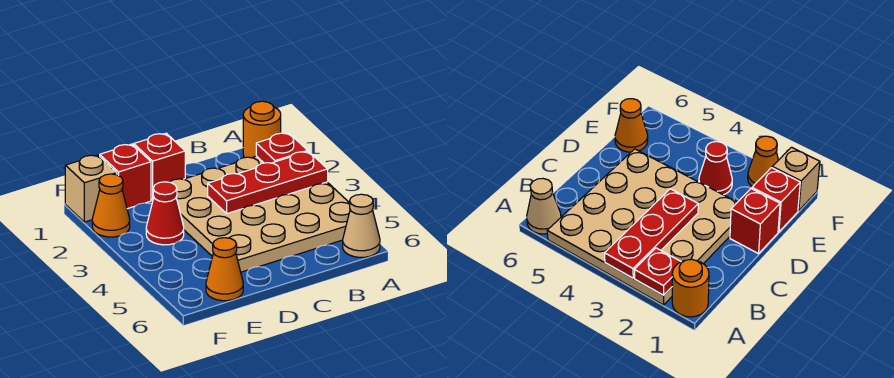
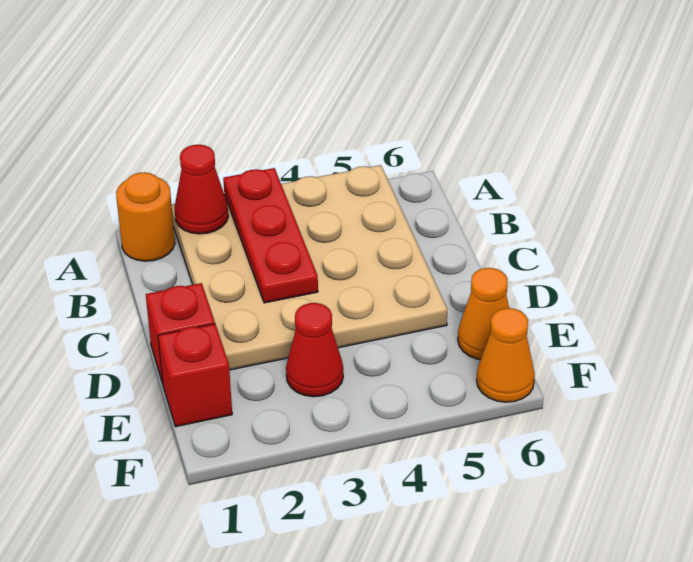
red plate A2 level 2 -> red cone A2 level 2
tan cone A6 level 1 -> none
tan brick F1 level 1 -> none
orange cone F2 level 1 -> orange cone F6 level 1

